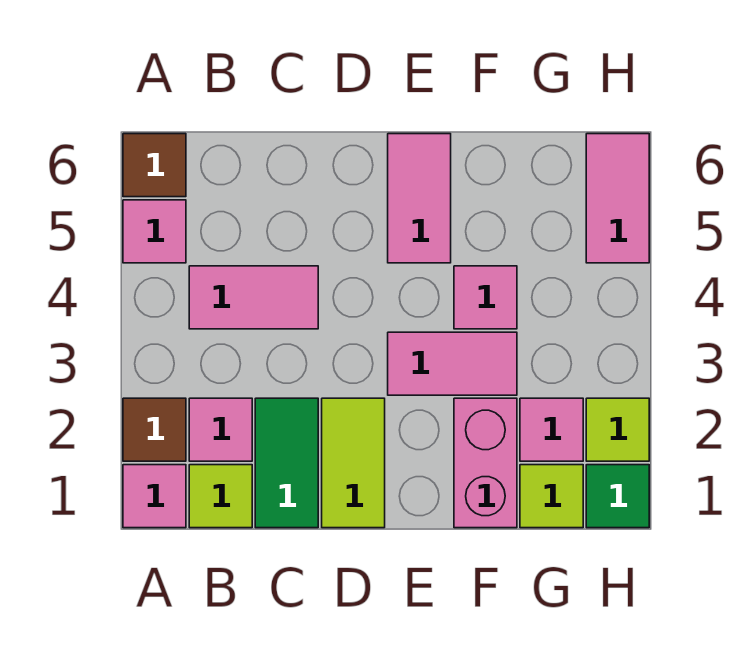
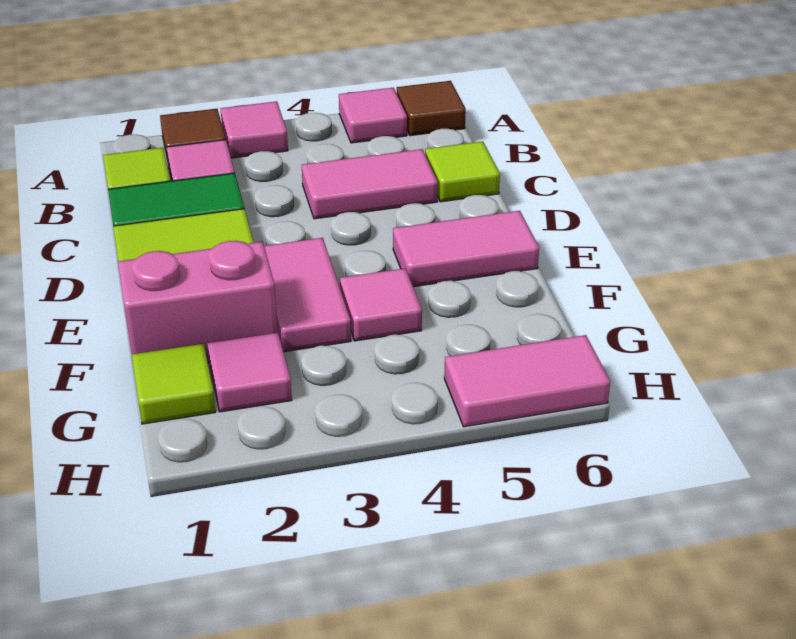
pink tile A1 level 1 -> pink tile A3 level 1
pink tile B4:C4 level 1 -> pink tile C4:C5 level 1
green tile H1 level 1 -> none
lime tile H2 level 1 -> lime tile C6 level 1

